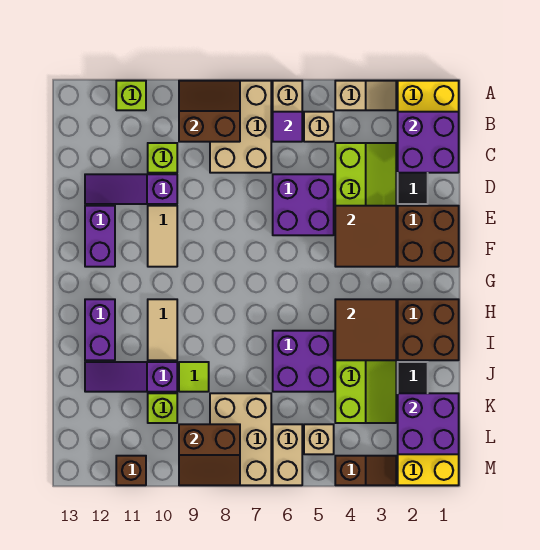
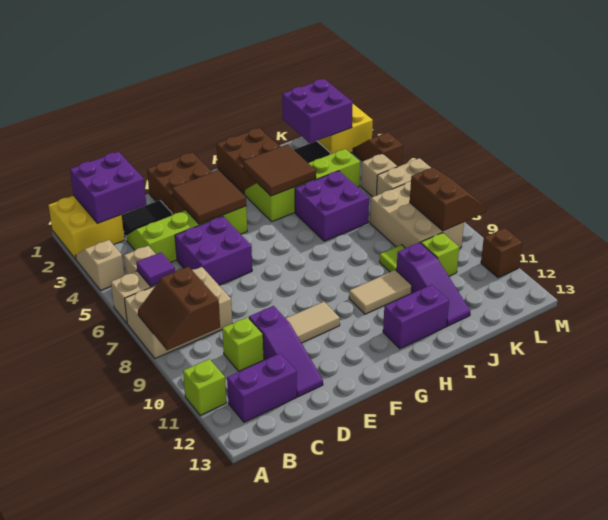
purple brick E12:F12 level 1 -> purple brick B12:C12 level 1
tan brick K7:M8 level 1 -> tan brick K7:L9 level 1

